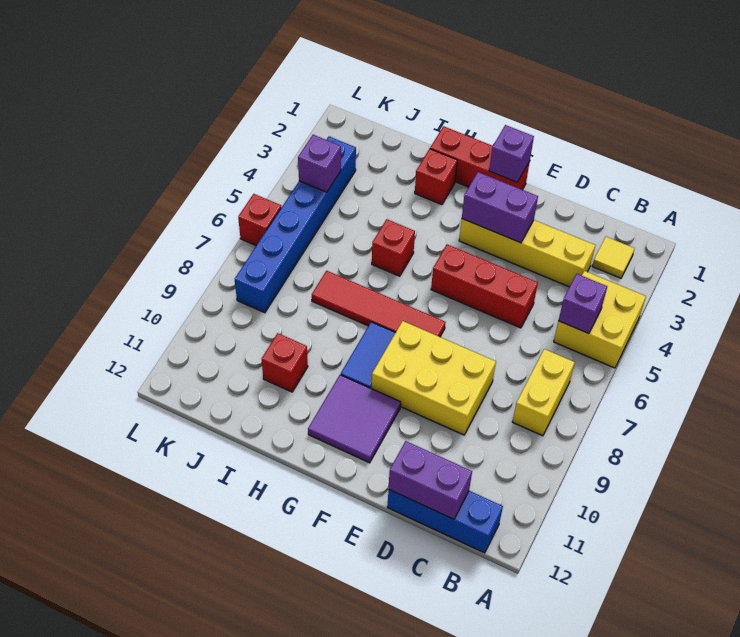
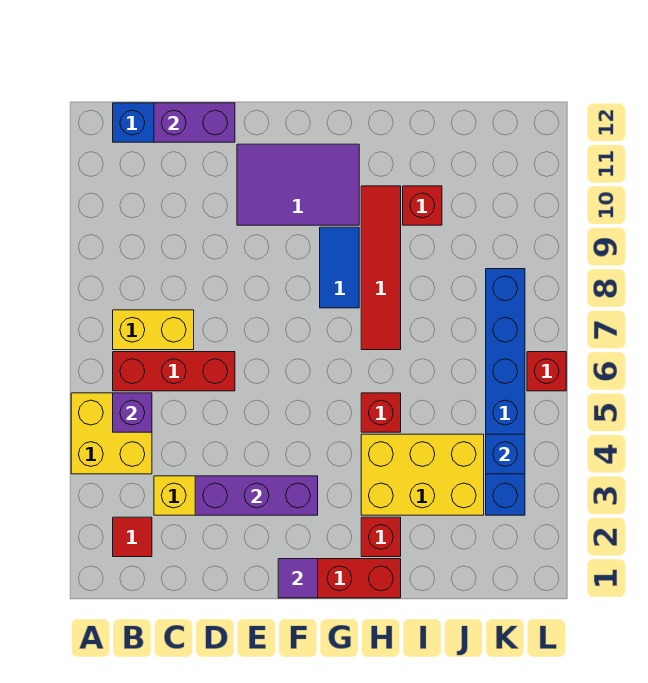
yellow tile B2 level 1 -> red tile B2 level 1
yellow brick B7:B8 level 1 -> yellow brick B7:C7 level 1
red brick D5:F5 level 1 -> red brick B6:D6 level 1
yellow brick D8:F9 level 1 -> yellow brick H3:J4 level 1
purple brick E3:F3 level 2 -> purple brick D3:F3 level 2
purple brick F1 level 2 -> purple tile F1 level 2
red tile F7:I7 level 1 -> red tile H7:H10 level 1
purple tile F10:G11 level 1 -> purple tile E10:G11 level 1
purple brick K4 level 2 -> blue brick K4 level 2

